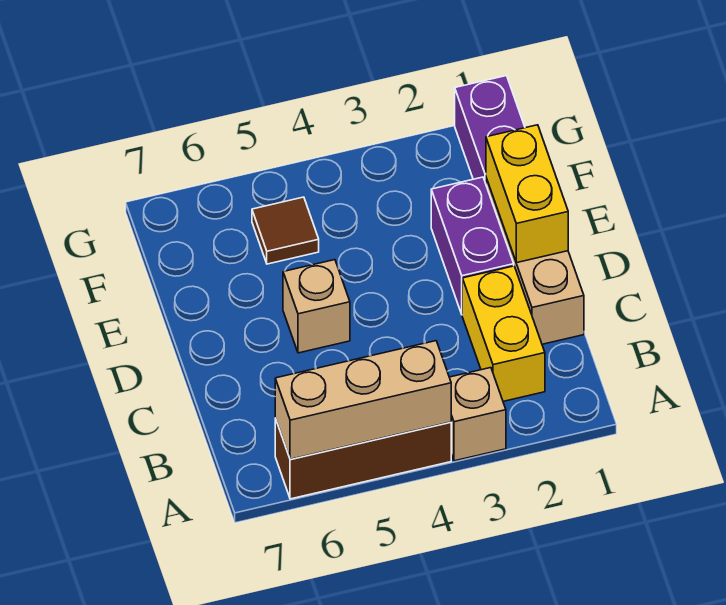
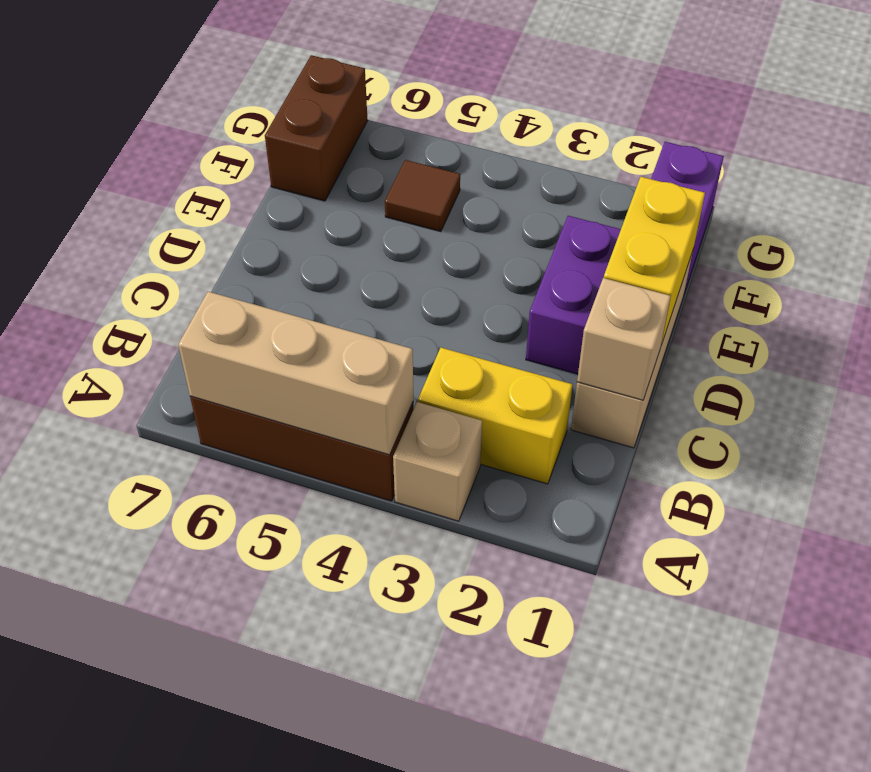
yellow brick B2:C2 level 1 -> yellow brick B2:B3 level 1
tan brick D5 level 1 -> tan brick C1 level 2
none -> brown brick F7:G7 level 1

